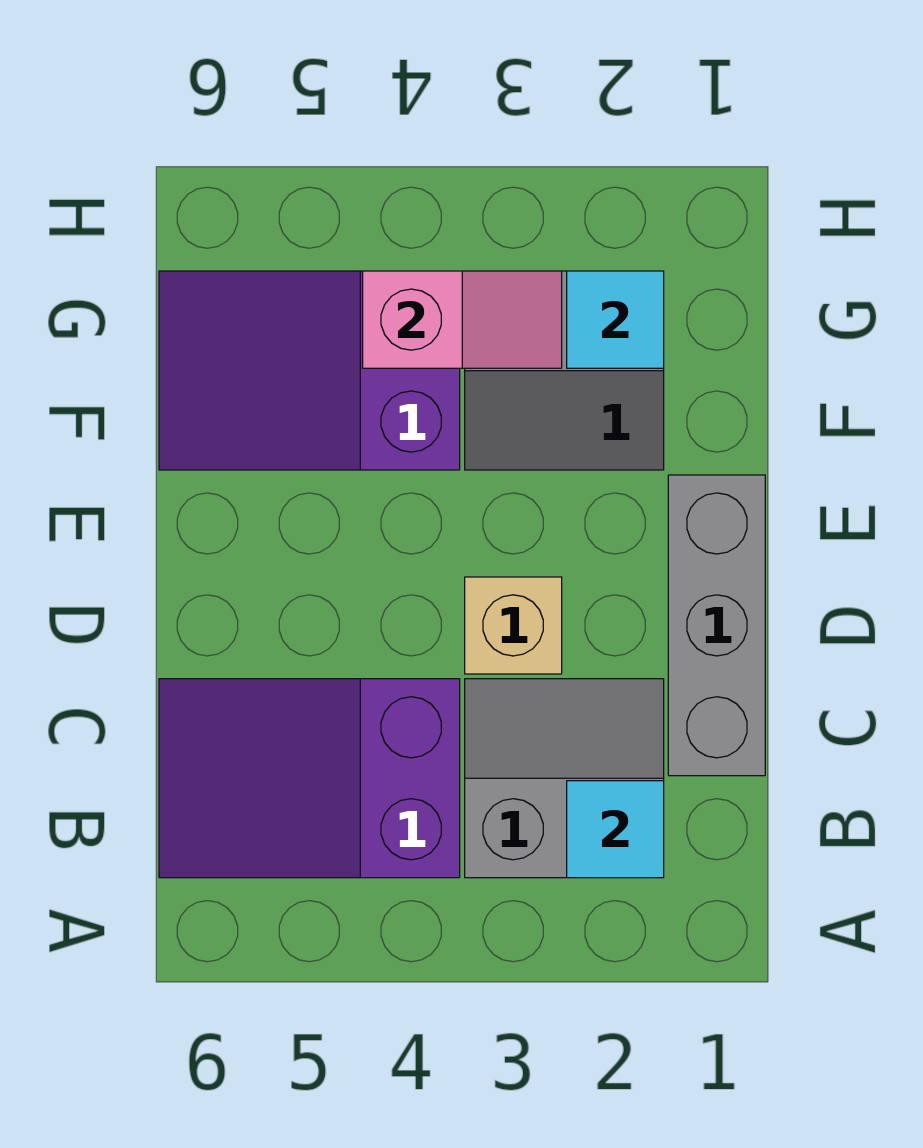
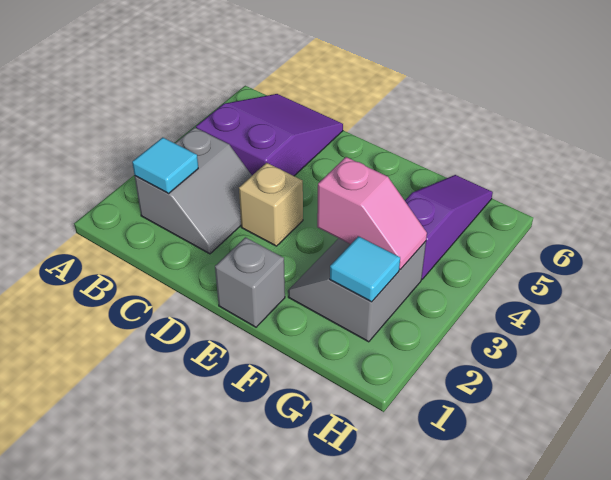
grey brick C1:E1 level 1 -> grey brick E1 level 1
purple slope F4:G6 level 1 top 4 -> purple slope G4:G6 level 1 top 4
pink slope G3:G4 level 2 top 4 -> pink slope F3:G3 level 2 top F

